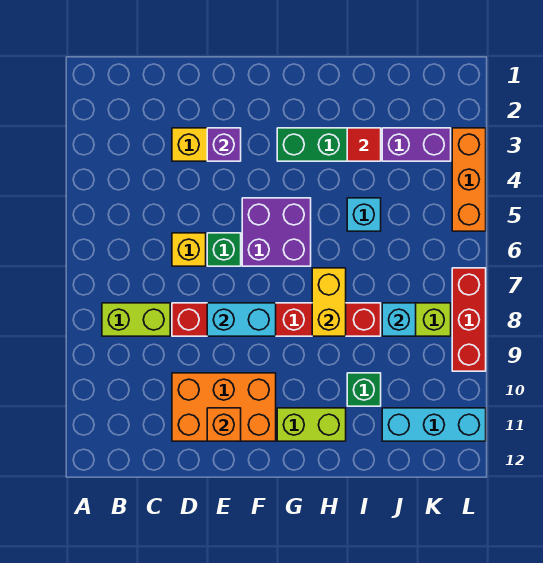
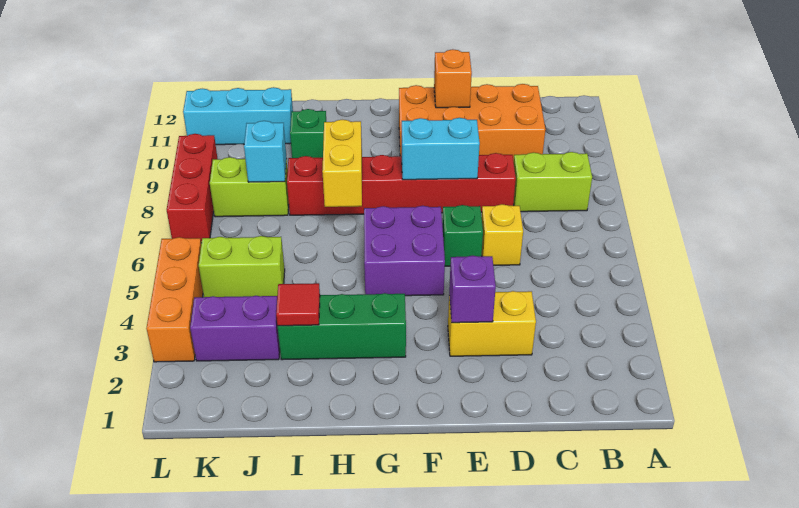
orange brick D10:F11 level 1 -> orange brick C10:F11 level 1
lime brick G11:H11 level 1 -> lime brick J5:K5 level 1
cyan brick I5 level 1 -> none

